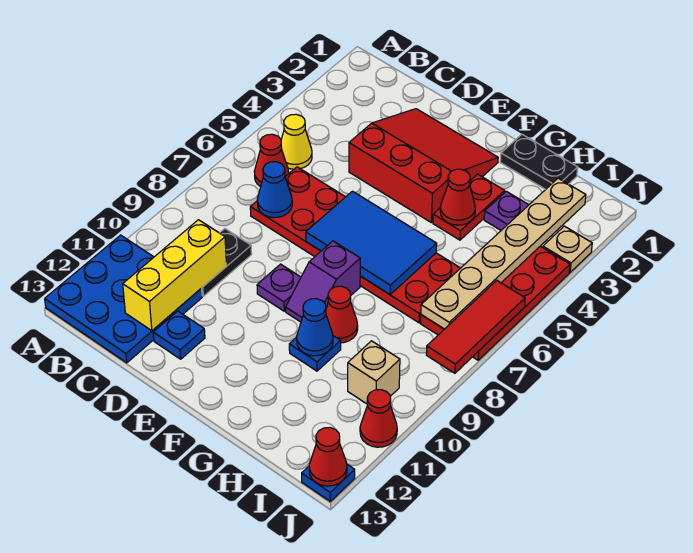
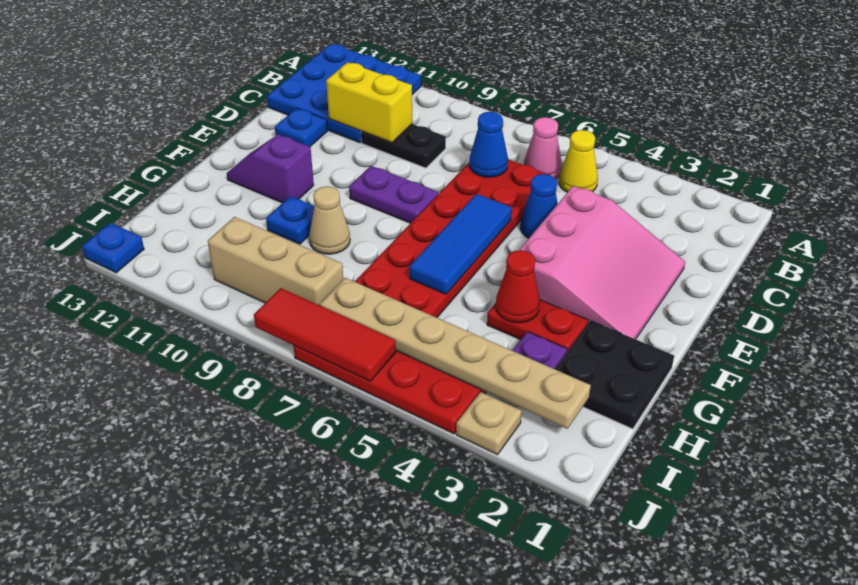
red cone B6 level 1 -> pink cone B6 level 1
yellow brick C10:C12 level 2 -> yellow brick C10:C11 level 2
red slope D2:F4 level 1 top 4 -> pink slope D2:F4 level 1 top 4
blue tile E6:G7 level 2 -> blue tile E6:G6 level 2
purple plate E9 level 1 -> purple plate E8:E9 level 1
purple slope F8:F9 level 1 top 8 -> purple slope F11:F12 level 1 top 11
black plate G1:H1 level 1 -> black plate G1:H2 level 1
red cone G9 level 1 -> tan cone G9 level 1
blue cone G10 level 2 -> blue cone D5 level 1
tan brick I10 level 1 -> tan brick I8:I10 level 1
red cone J11 level 1 -> none
red cone J13 level 2 -> none

